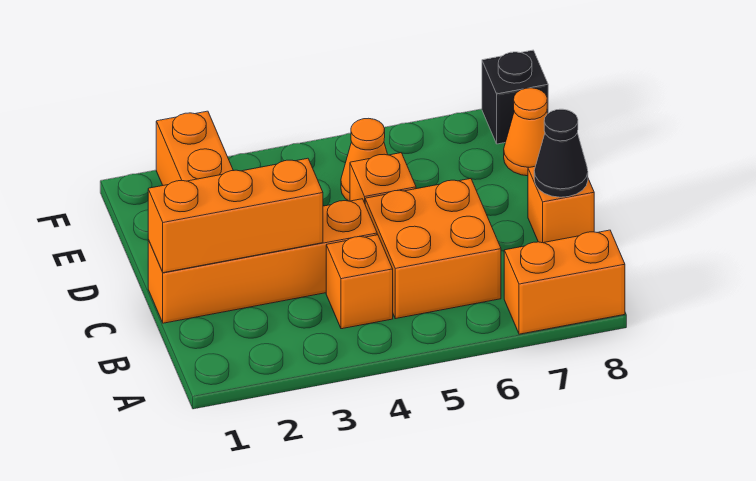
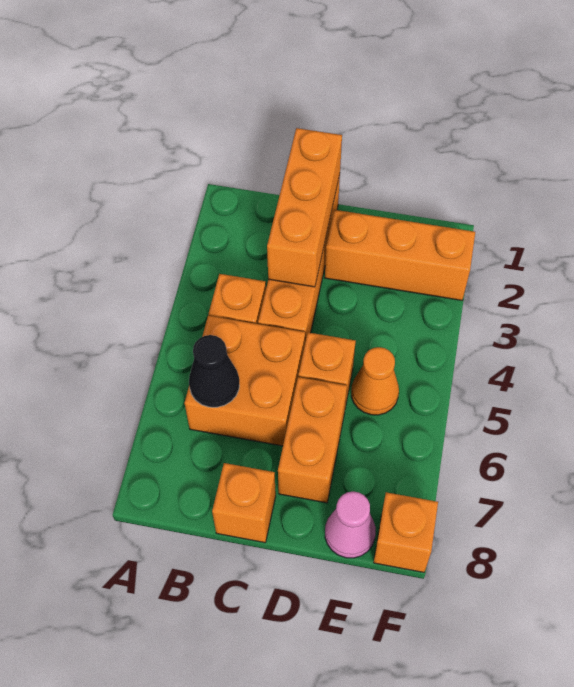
orange brick A7:A8 level 1 -> orange brick D6:D7 level 1
black cone C8 level 2 -> black cone B6 level 2
orange cone E8 level 1 -> pink cone E8 level 1
black brick F8 level 1 -> orange brick F8 level 1

